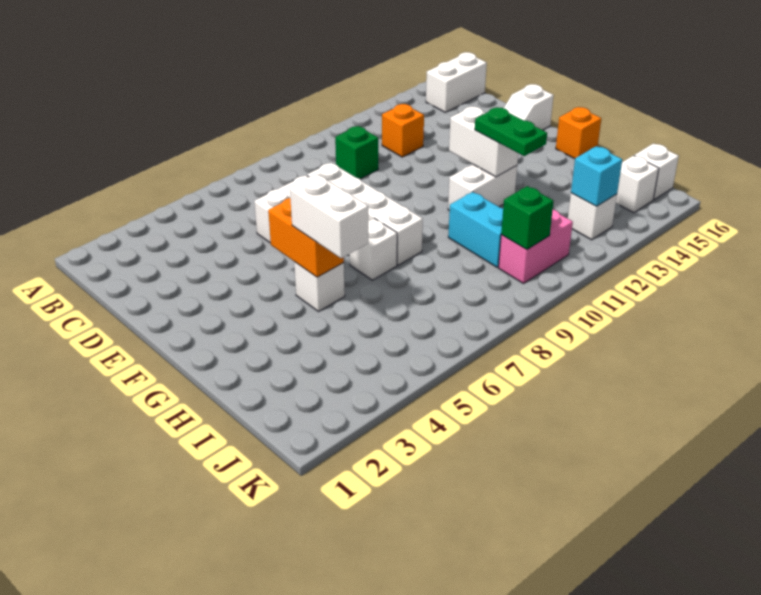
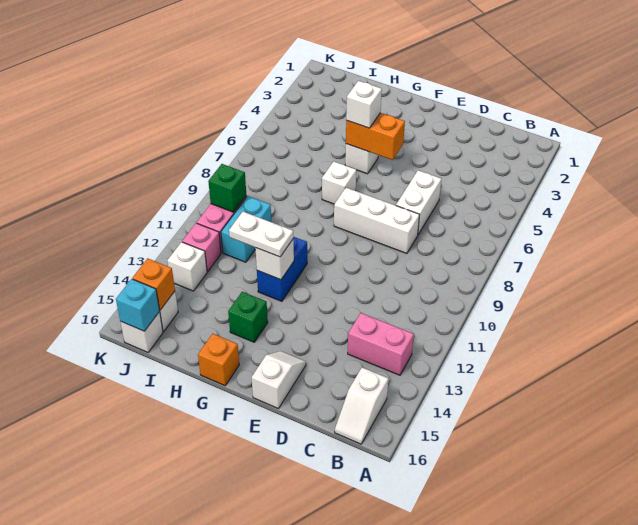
none -> pink brick B13:C13 level 1
white brick B15:B16 level 1 -> white slope B15:B16 level 1 top 15
green brick C10 level 1 -> green brick G14 level 1
orange brick C12 level 1 -> orange brick J15 level 2
white brick D8:G8 level 1 -> white brick D8:F8 level 1
white brick F12:G12 level 2 -> white brick G12 level 2
white brick G5:H5 level 3 -> white brick G5 level 3
white brick G11:G12 level 1 -> blue brick G11:G12 level 1
green plate G12:H12 level 3 -> white plate G12:H12 level 3
cyan brick H10:I10 level 1 -> cyan brick I10:I11 level 1
none -> pink brick J12 level 1
cyan brick J13 level 2 -> cyan brick J16 level 2

